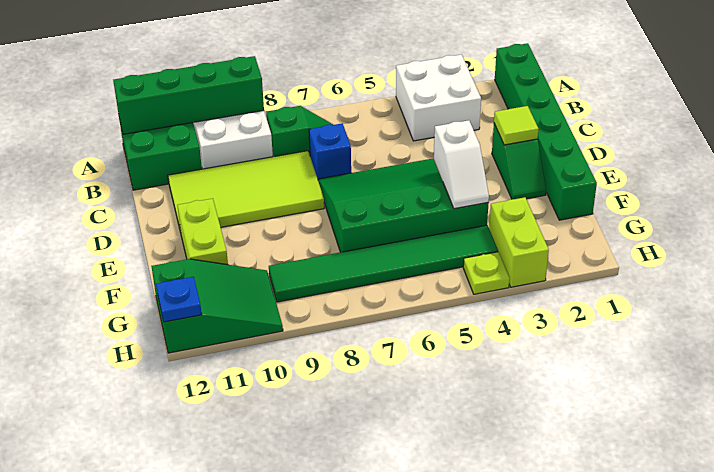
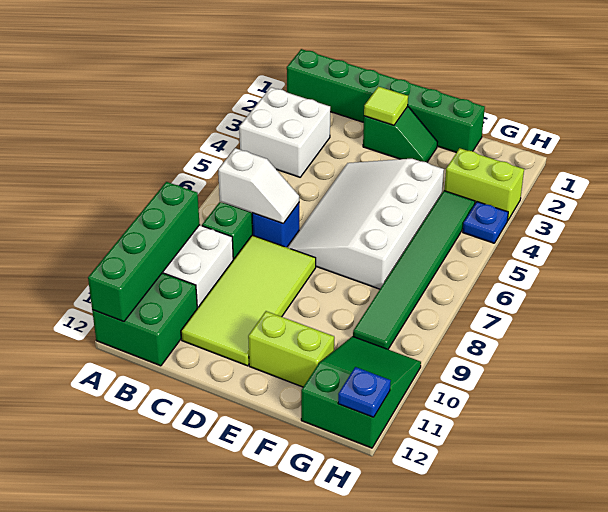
green slope D4:F7 level 1 top F -> white slope D4:F7 level 1 top F
white slope E4:F4 level 2 top E -> white slope B7:C7 level 2 top B
lime plate H4 level 1 -> blue plate H4 level 1

